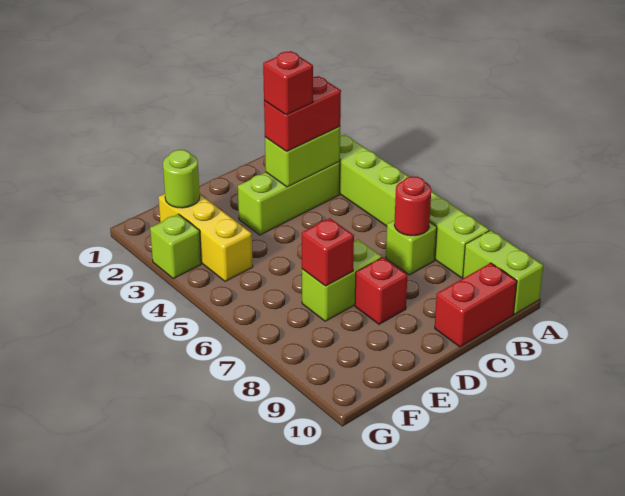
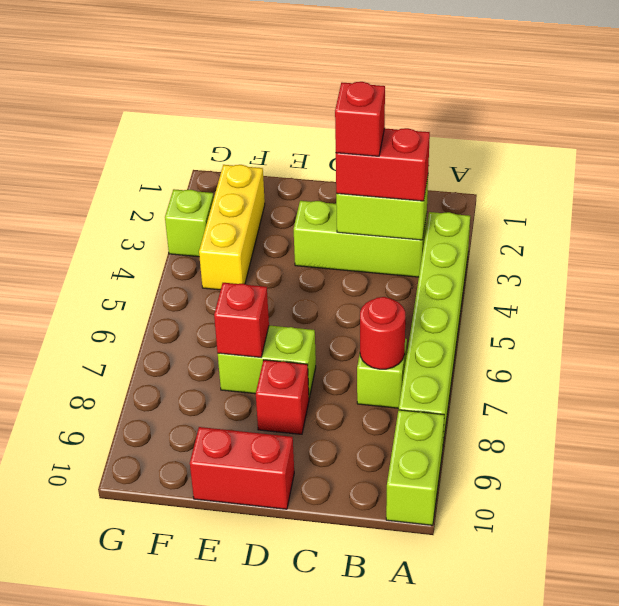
red brick B10:C10 level 1 -> red brick D10:E10 level 1
lime round brick F2 level 2 -> none

